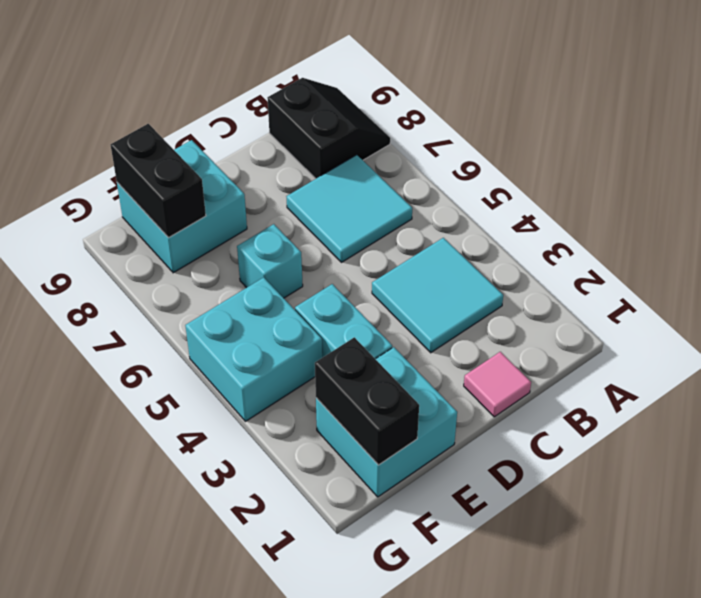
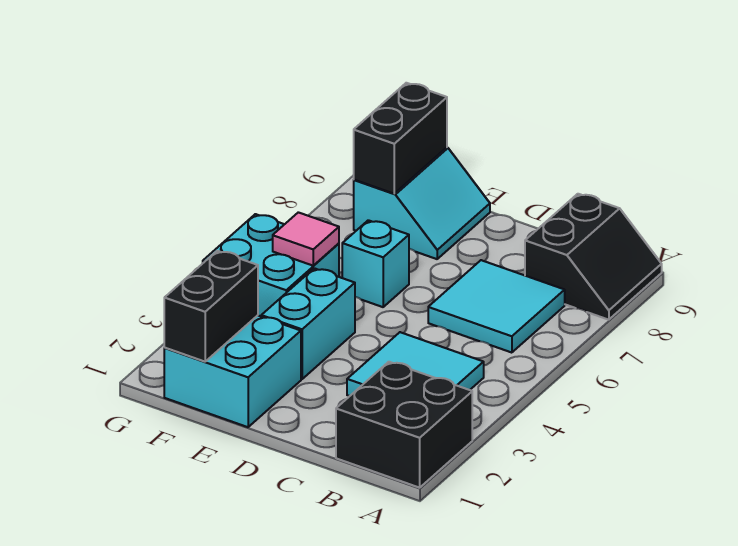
none -> black brick A1:B2 level 1
pink tile C1 level 1 -> pink tile F5 level 2
cyan brick E8:F9 level 1 -> cyan slope E8:F9 level 1 top F

